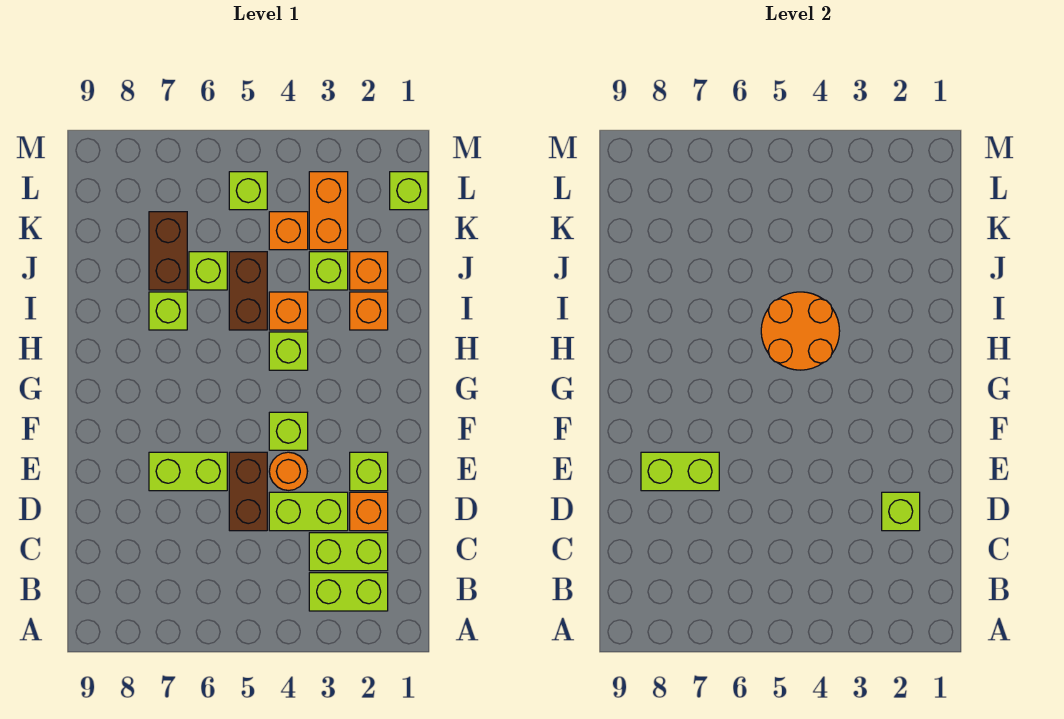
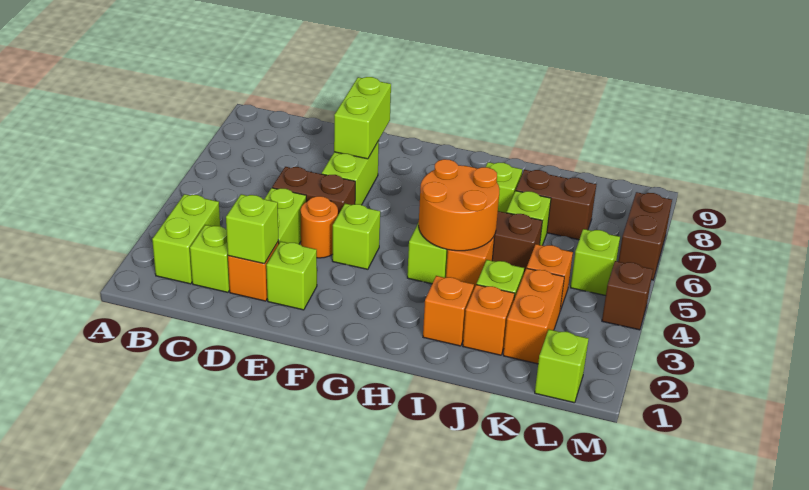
lime brick C2:C3 level 1 -> lime brick C2 level 1
orange brick K3:L3 level 1 -> orange brick K2:K3 level 1
none -> brown brick M4 level 1
none -> brown brick M6:M7 level 1

